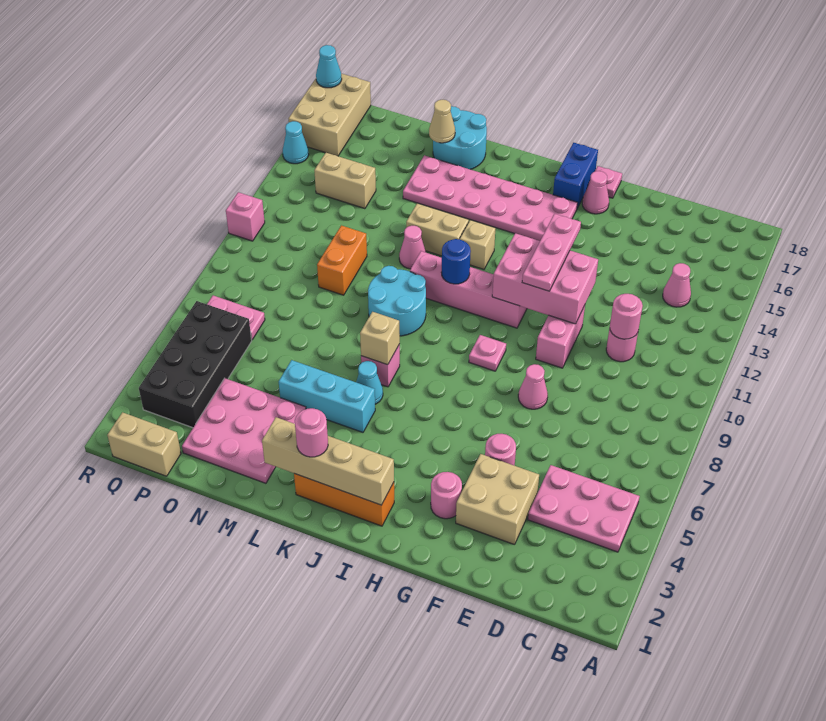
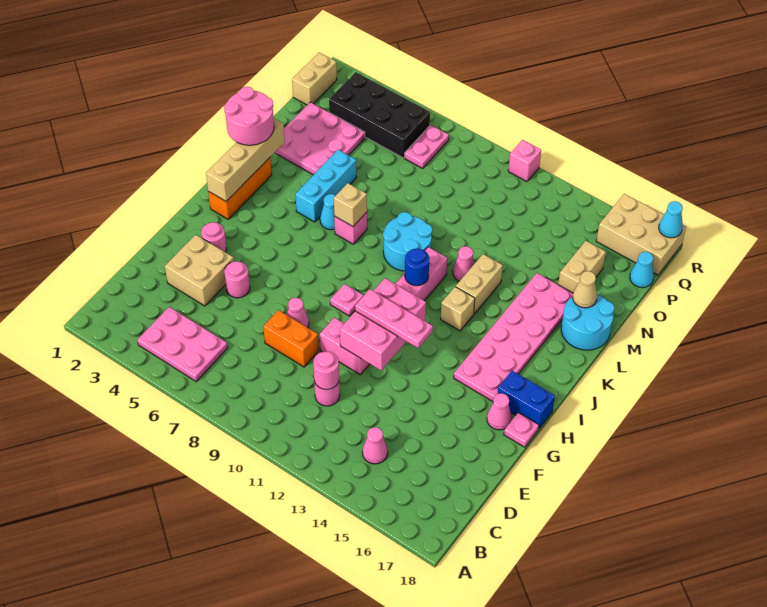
pink plate B4:D5 level 1 -> pink plate B4:C6 level 1
pink round brick K2 level 3 -> pink round brick K1:L2 level 3
orange brick N10:N11 level 1 -> orange brick E8:E9 level 1
tan brick O14:P14 level 1 -> tan brick N16:O16 level 1
cyan cone R15 level 1 -> cyan cone P18 level 1

